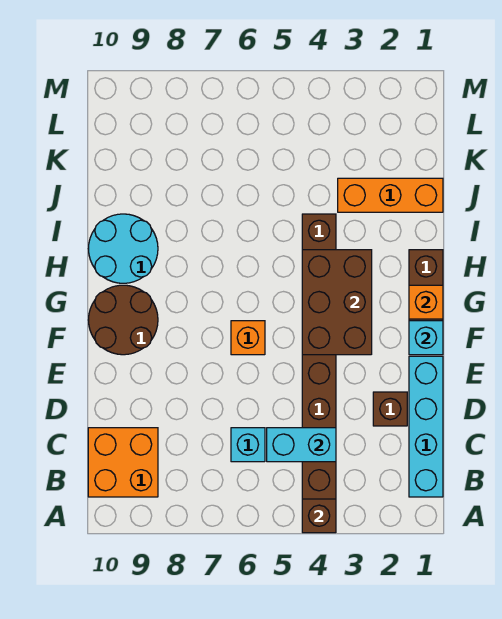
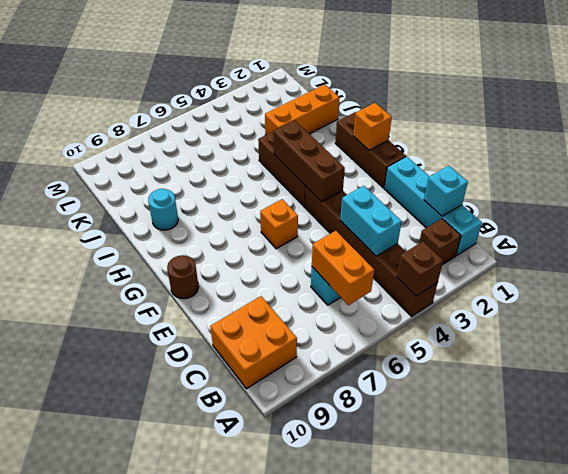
none -> orange brick B6:C6 level 2
cyan brick C4:C5 level 2 -> cyan brick C4:D4 level 2
brown brick D2 level 1 -> brown brick B2 level 1
cyan brick F1 level 2 -> cyan brick C1 level 2
brown brick F3:H4 level 2 -> brown brick F4:H4 level 2
brown round brick F9:G10 level 1 -> brown round brick F10 level 1
cyan round brick H9:I10 level 1 -> cyan round brick I9 level 1

